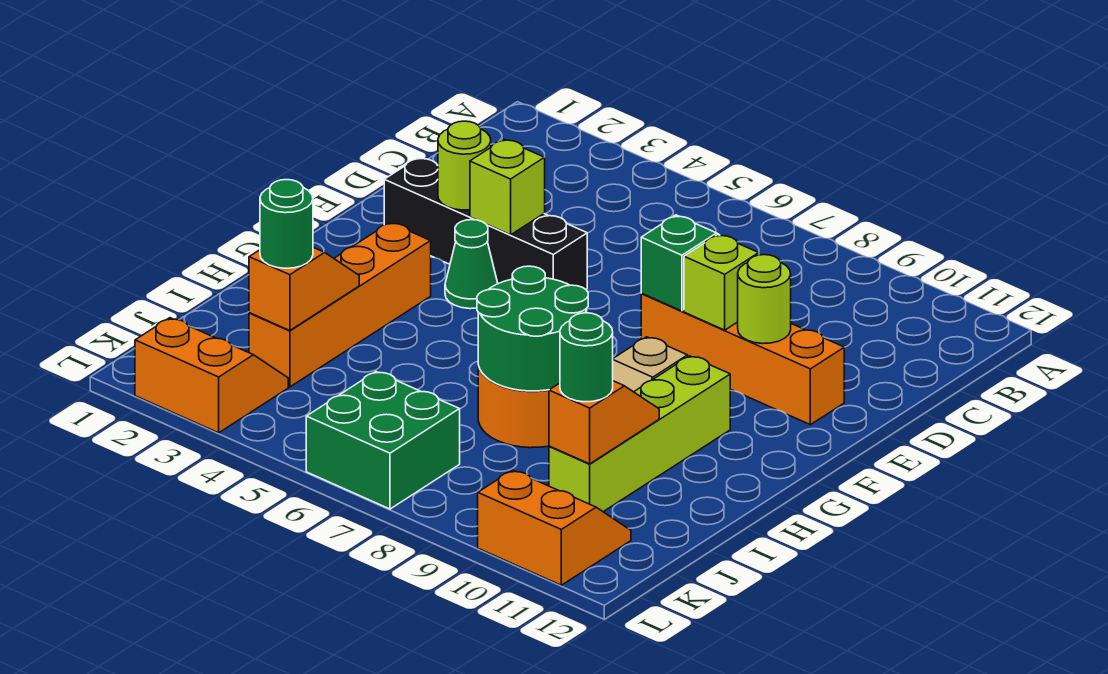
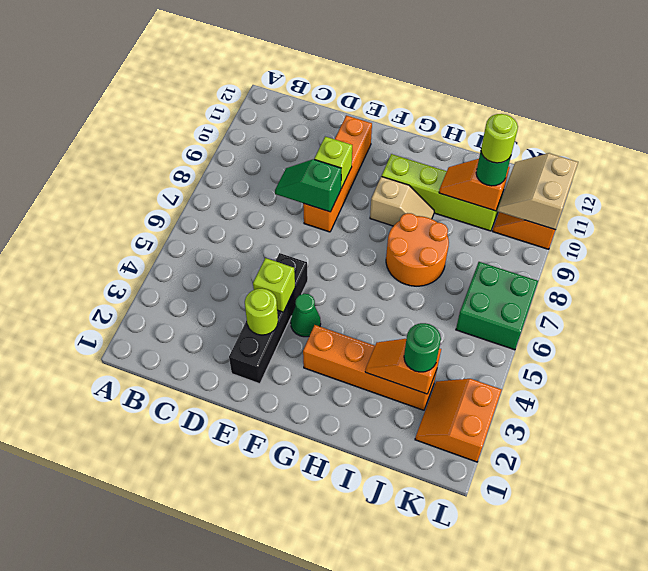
lime round brick E10 level 2 -> lime round brick J10 level 4
green round brick H7:I8 level 2 -> none
none -> tan slope K10:L11 level 2 top L

